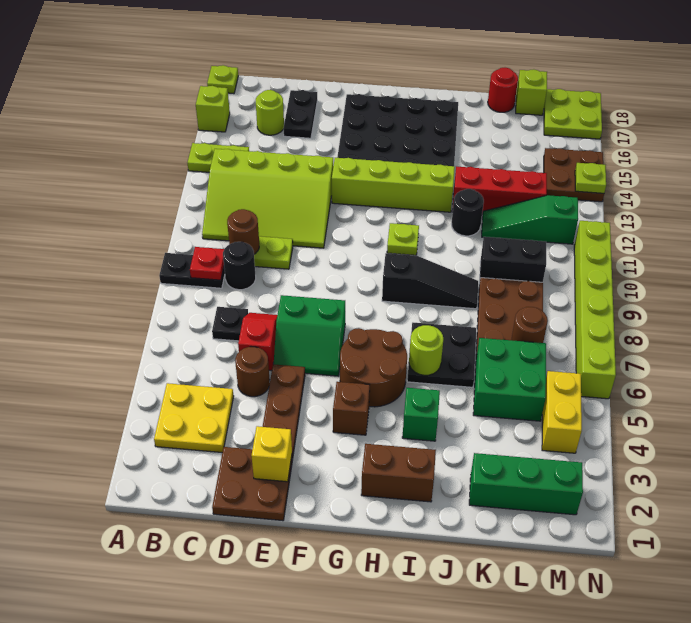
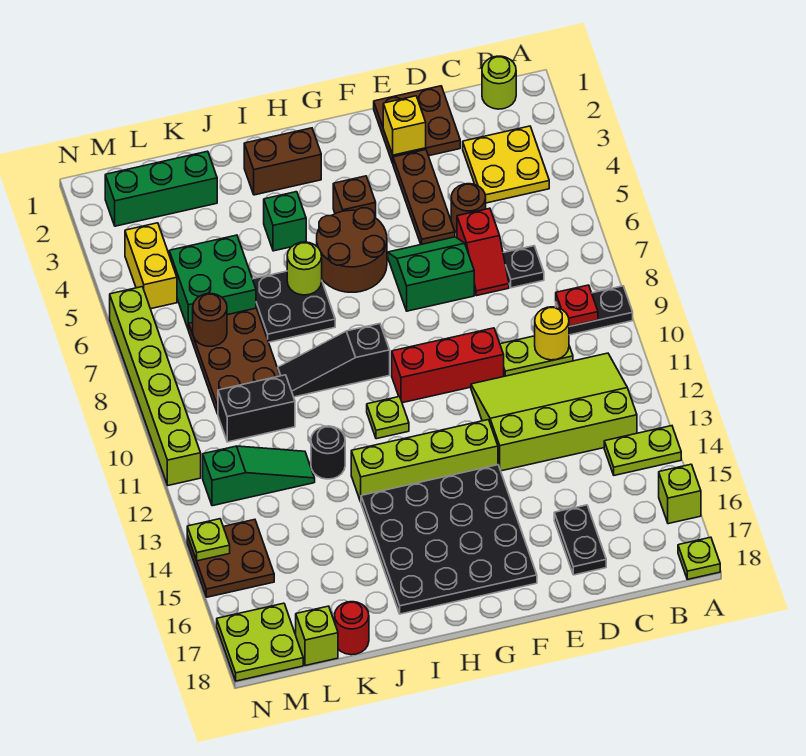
black round brick C9 level 1 -> none
brown round brick C10 level 2 -> yellow round brick C10 level 2
lime round brick C16 level 1 -> lime round brick B1 level 1
red brick J13:L13 level 1 -> red brick E10:G10 level 1

